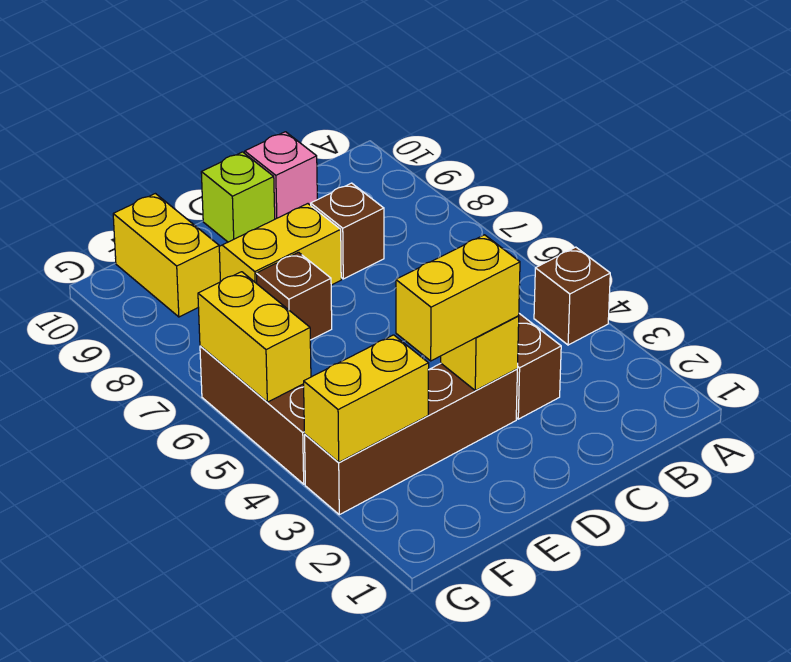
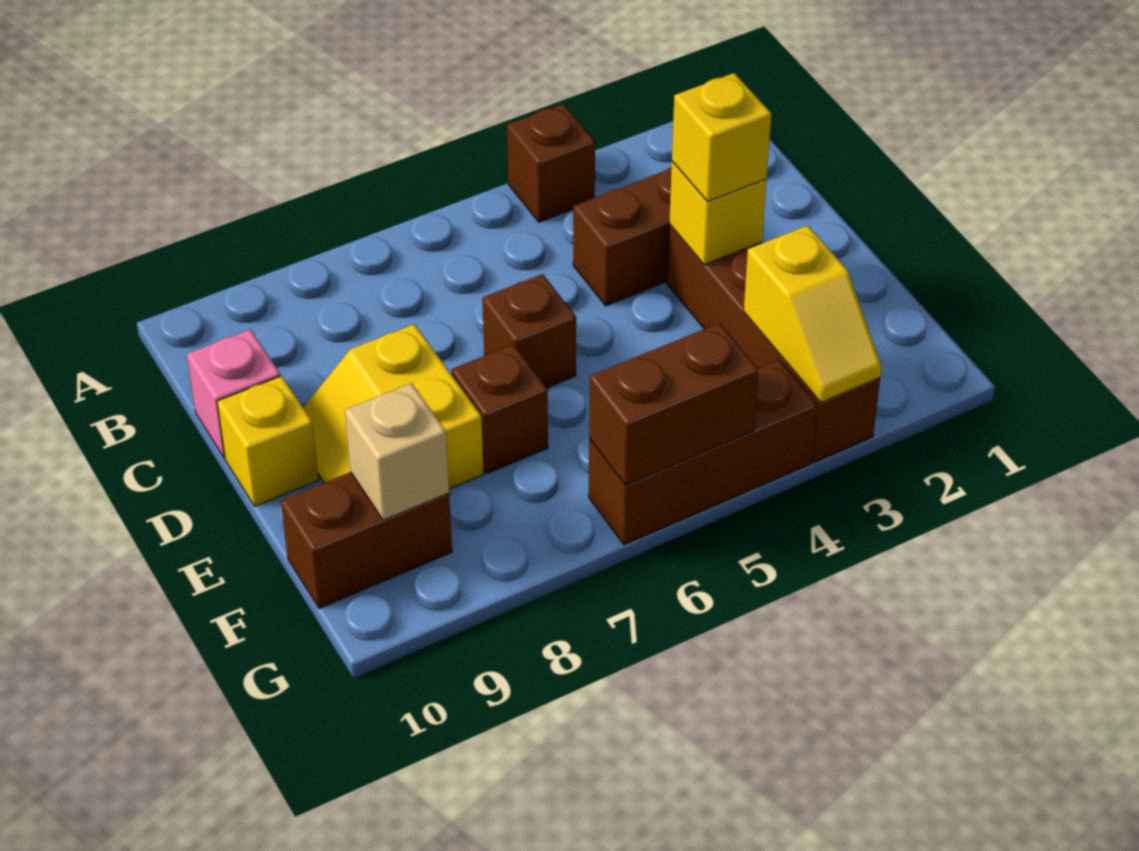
brown brick C8 level 1 -> brown brick D6 level 1
yellow brick D3:E3 level 3 -> yellow brick D3 level 3
lime brick D10 level 1 -> yellow brick D10 level 1
yellow brick F3:G3 level 2 -> yellow slope F3:G3 level 2 top F
yellow brick F9:F10 level 1 -> brown brick F9:F10 level 1
none -> tan brick F9 level 2
yellow brick G5:G6 level 2 -> brown brick G5:G6 level 2

